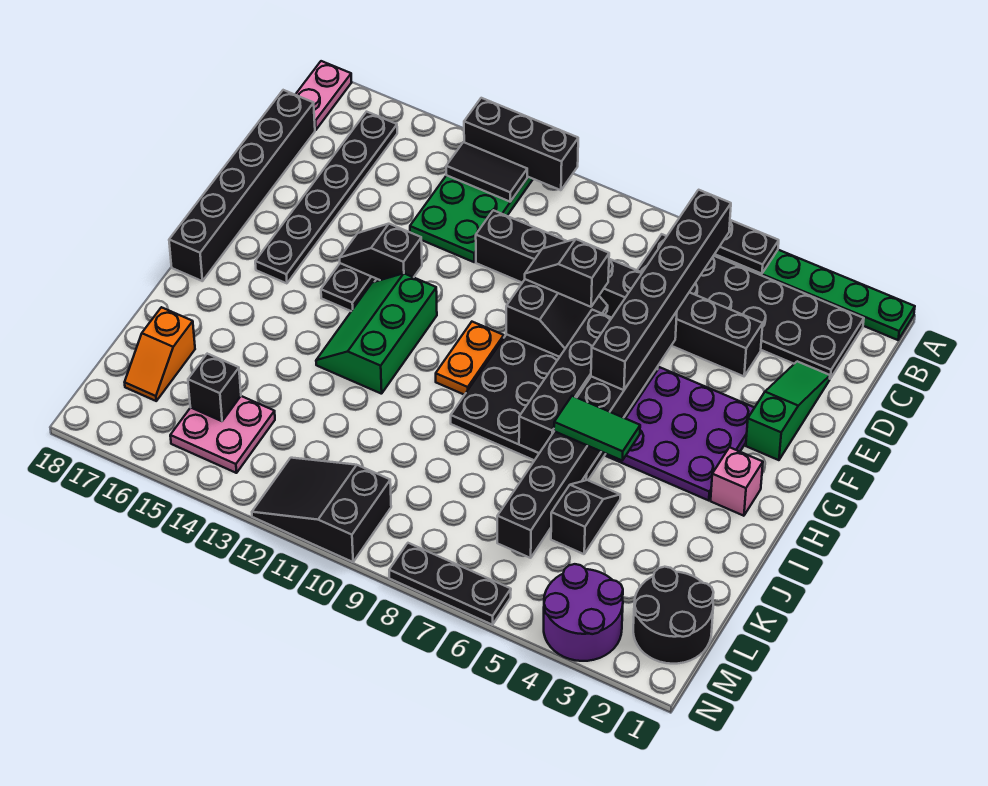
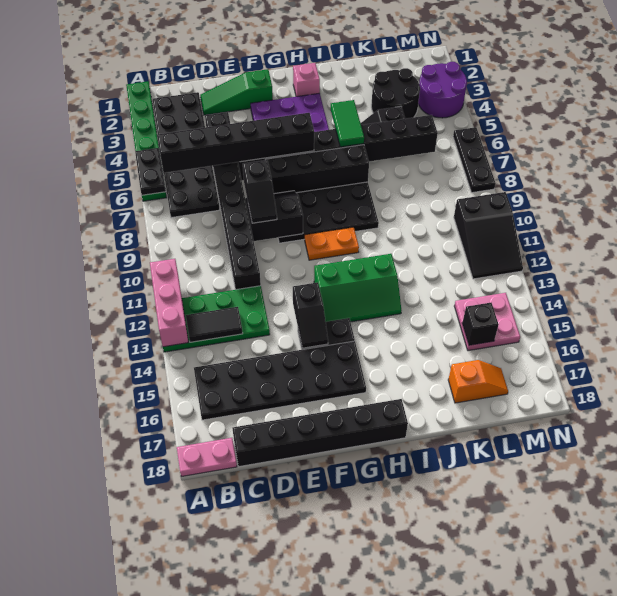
black brick A11:A13 level 2 -> pink brick A11:A13 level 2
black tile B12:B13 level 2 -> black tile B13:C13 level 2
black plate B16:G16 level 1 -> black plate B15:G16 level 1
black round brick L1:M2 level 1 -> black round brick K3:L4 level 1

